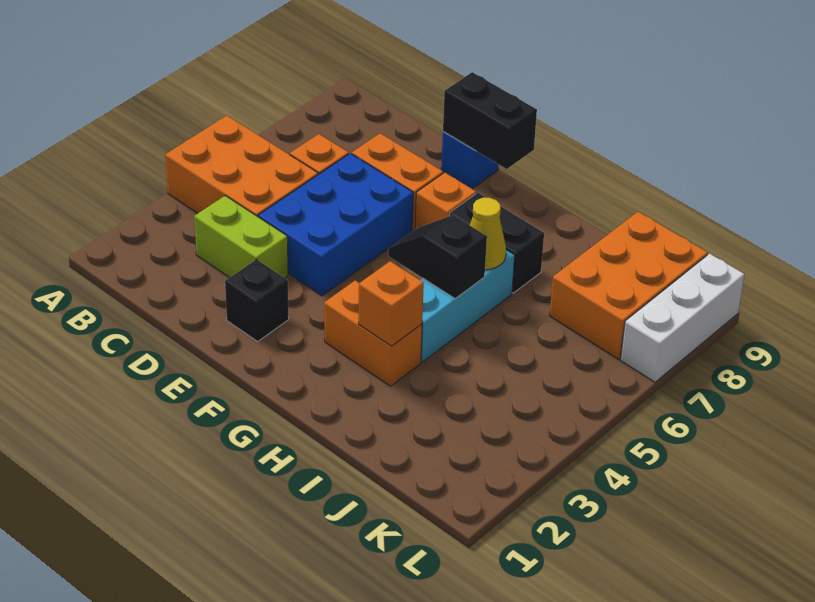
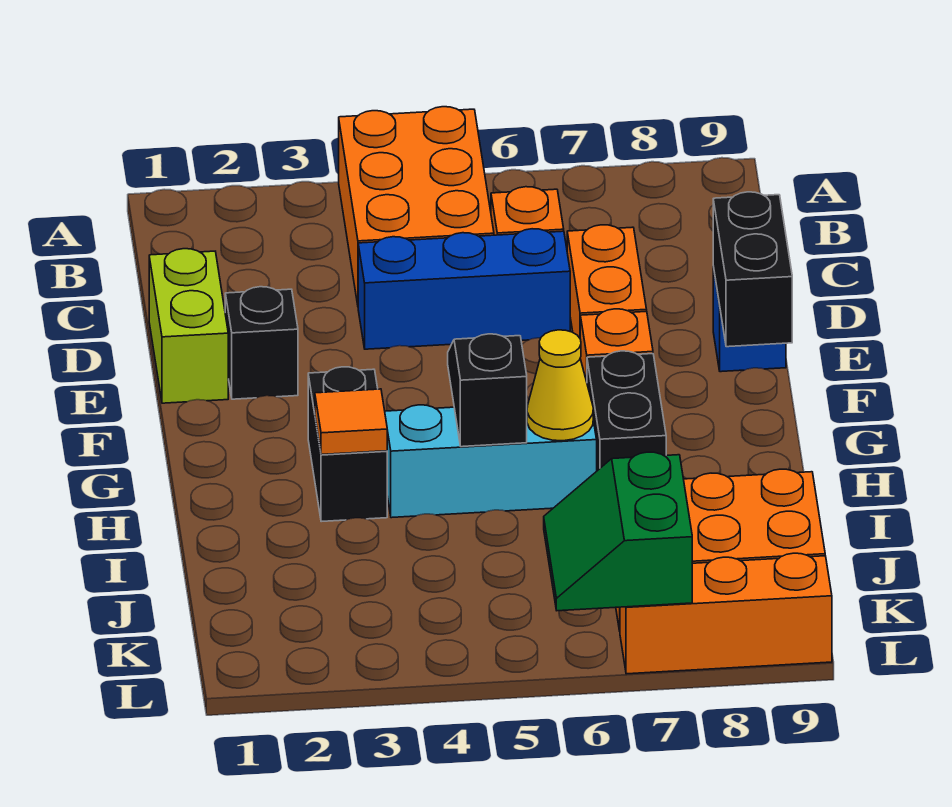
lime brick C3:D3 level 1 -> lime brick D1:E1 level 1
blue brick D4:E6 level 1 -> blue brick D4:D6 level 1
orange brick G3:H3 level 1 -> black brick G3:H3 level 1
orange brick H3 level 2 -> orange tile H3 level 2
none -> green slope K6:L7 level 2 top 7
white brick L7:L9 level 1 -> orange brick L7:L9 level 1

